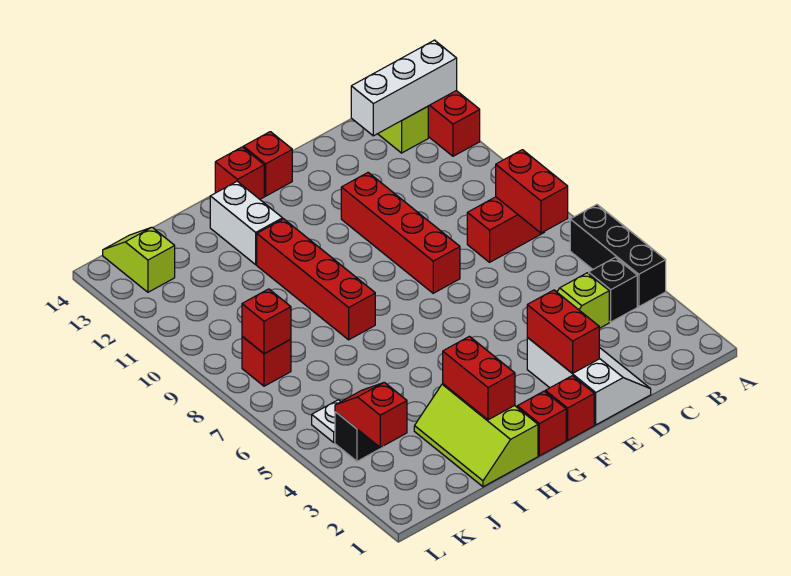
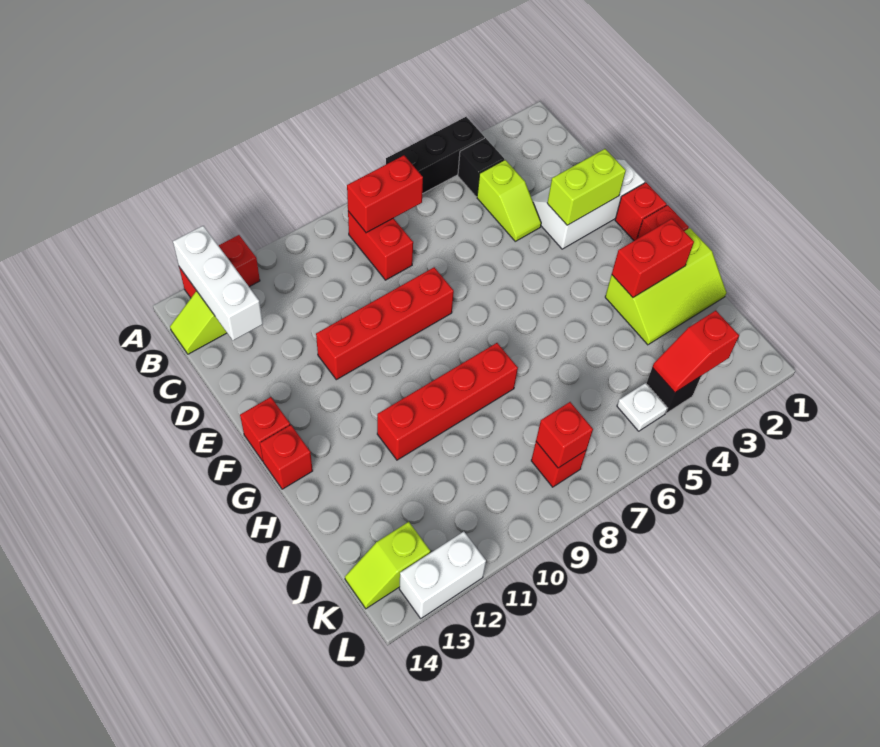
red brick E2:E3 level 2 -> lime brick E2:E3 level 2
white brick H12:H13 level 1 -> white brick L12:L13 level 1

